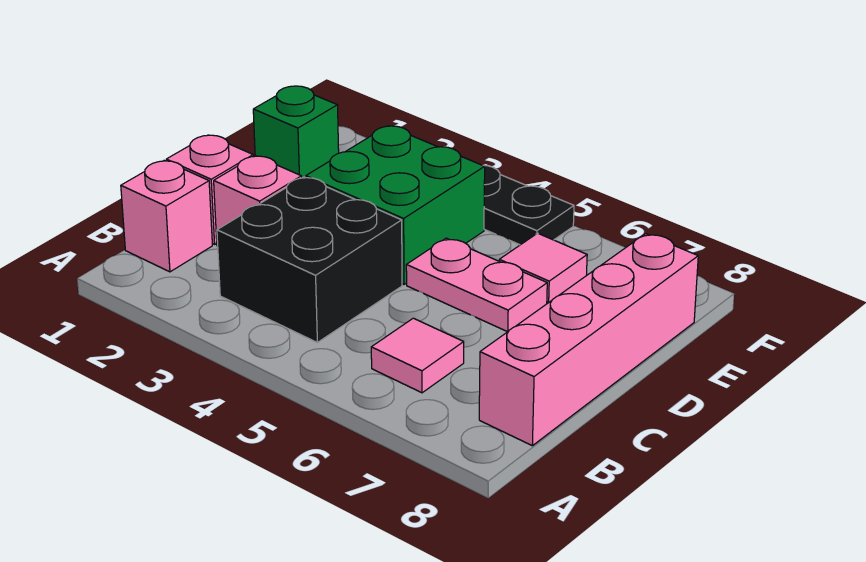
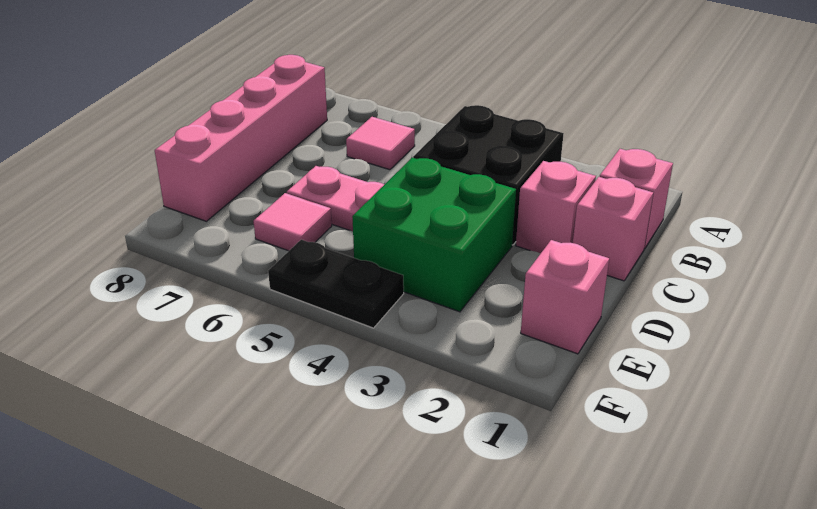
green brick E1 level 1 -> pink brick E1 level 1

